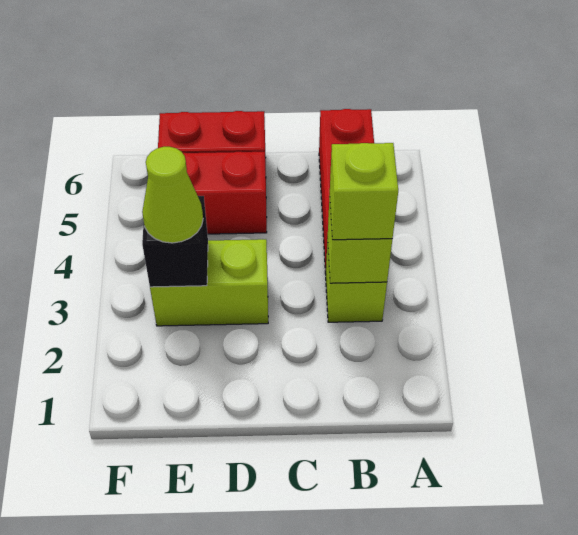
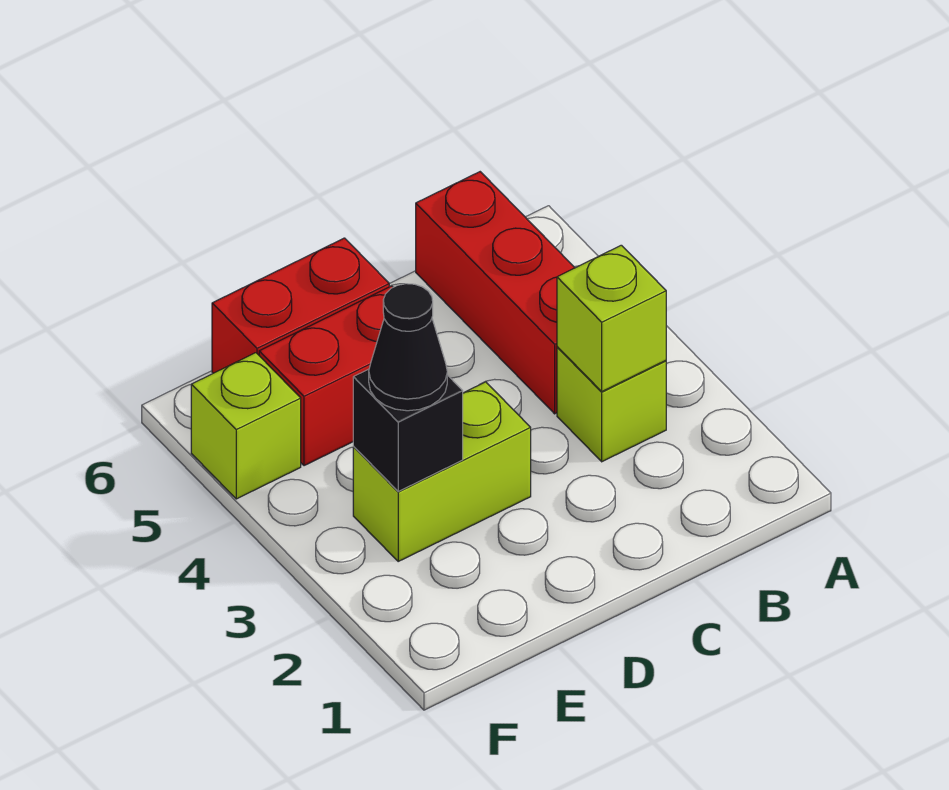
lime brick B3 level 3 -> lime brick F5 level 1
lime cone E3 level 3 -> black cone E3 level 3

